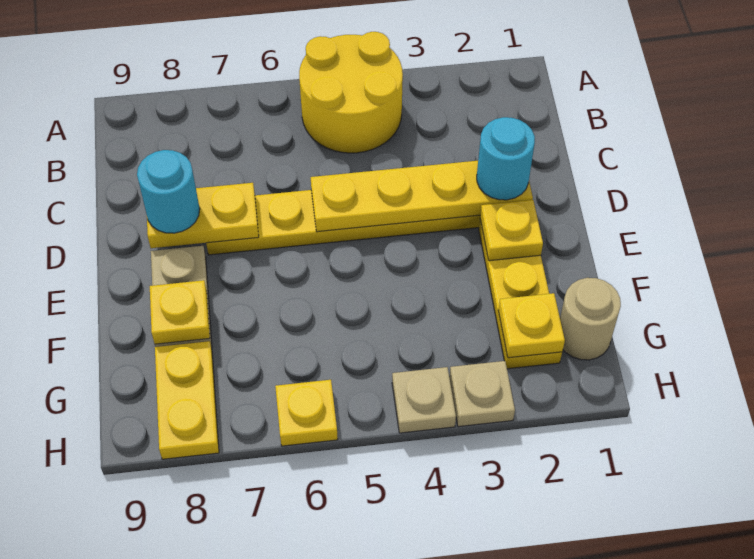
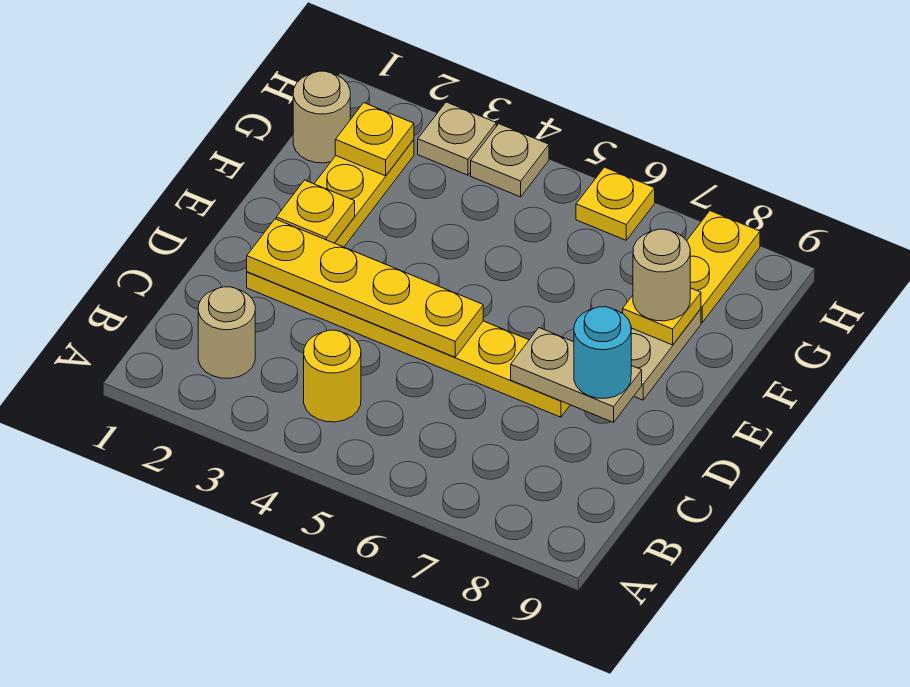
yellow round brick A4:B5 level 1 -> yellow round brick B4 level 1
none -> tan round brick B2 level 1
cyan round brick D2 level 3 -> none
yellow plate D7:D8 level 2 -> tan plate D7:D8 level 2
none -> tan round brick F8 level 3

